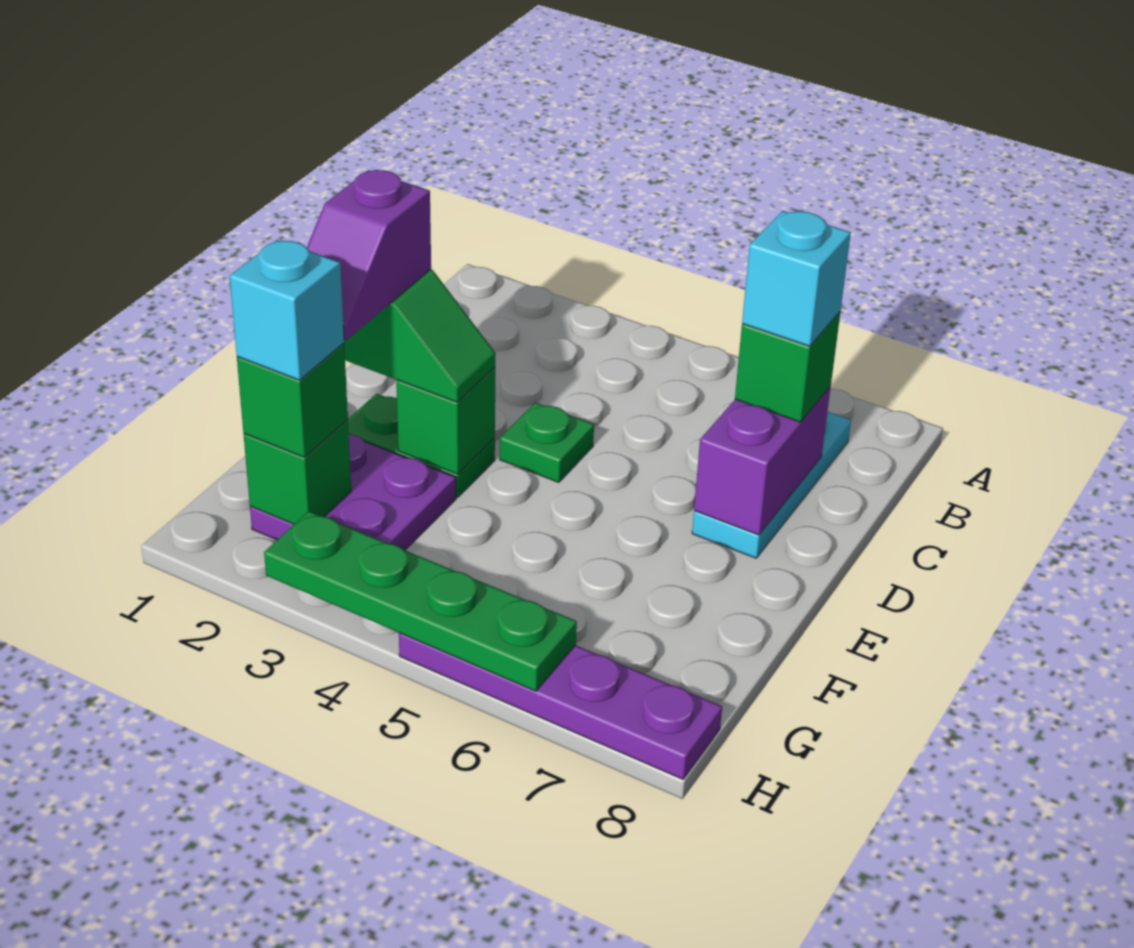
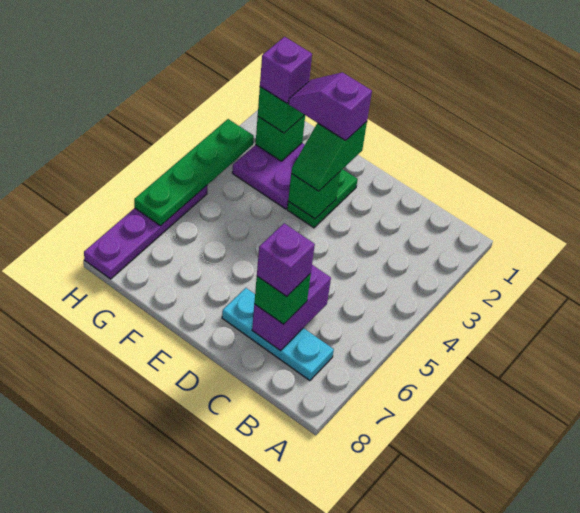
purple brick C7:D7 level 2 -> purple brick C6:C7 level 2
cyan brick C7 level 4 -> purple brick C7 level 4
green plate D4 level 1 -> none
cyan brick G2 level 4 -> purple brick G2 level 4

